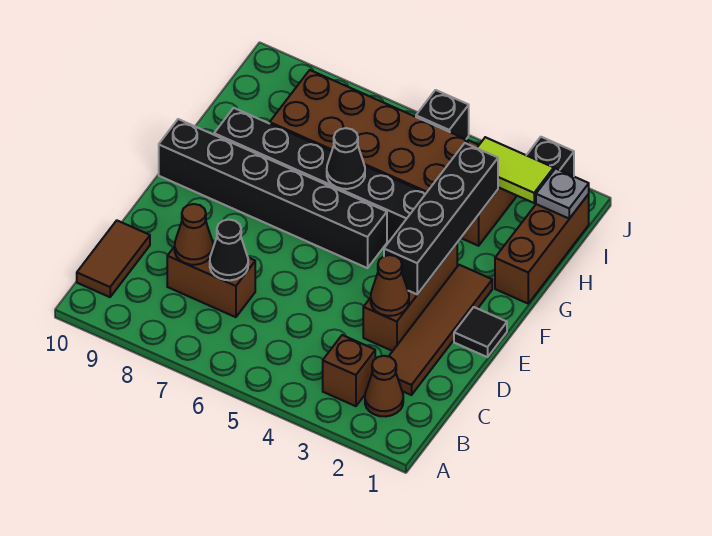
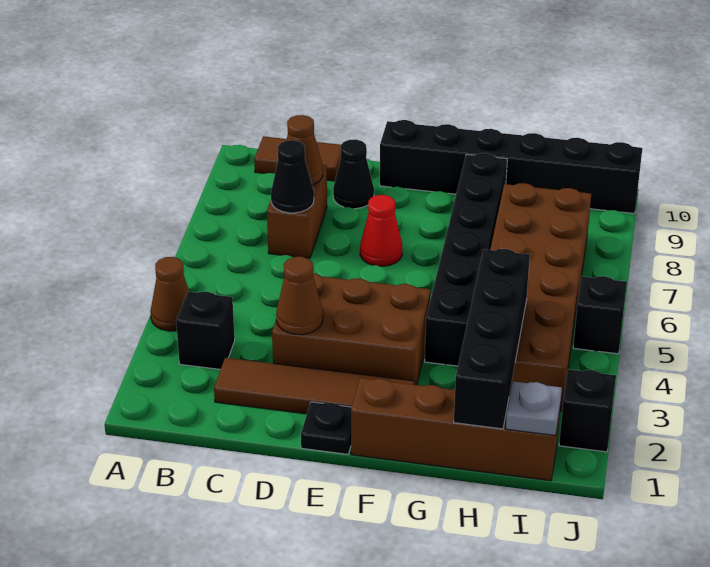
brown cone B2 level 1 -> brown cone A4 level 1
brown brick B3 level 1 -> black brick B3 level 1
brown brick D3:F3 level 1 -> brown brick D3:F4 level 1
black tile E1 level 1 -> black plate E1 level 1
black brick E3:H3 level 2 -> black brick H1:H4 level 2
none -> red cone E7 level 1
black brick F5:F10 level 1 -> black brick E10:J10 level 1
brown brick G1:I1 level 1 -> brown brick F1:I1 level 1
black cone G6 level 2 -> black cone D9 level 1
lime tile I2:I3 level 2 -> none

